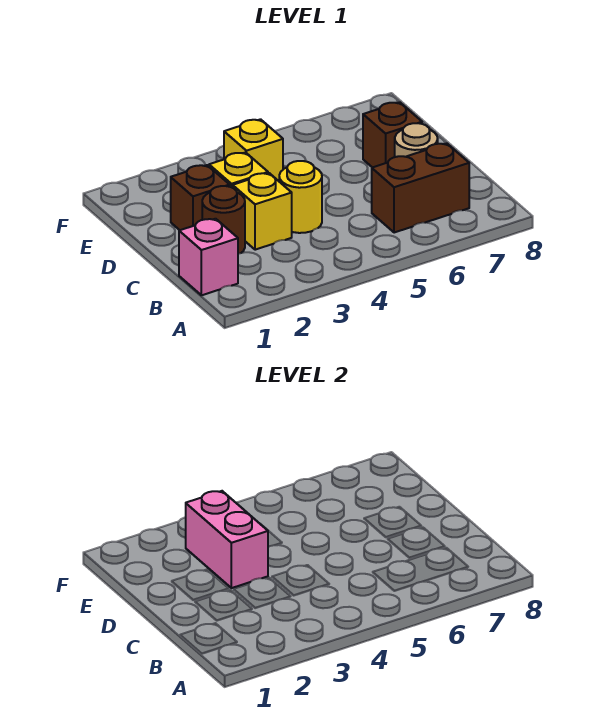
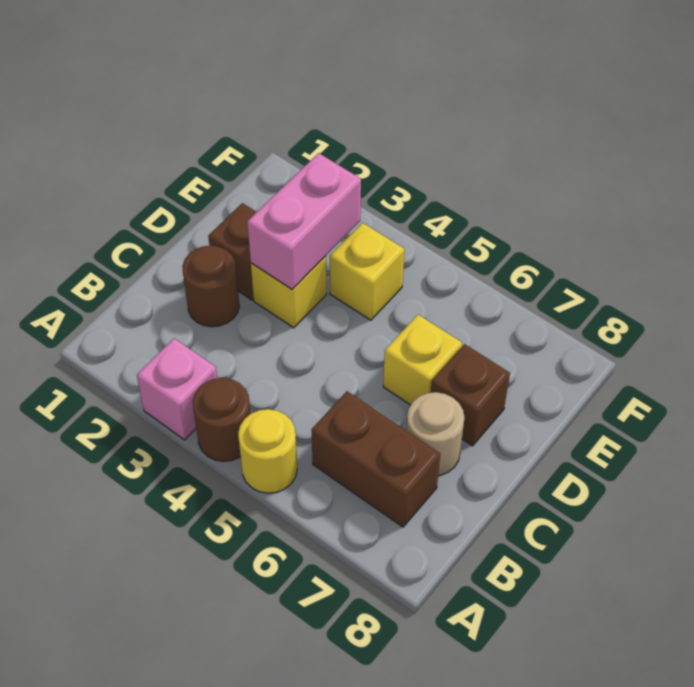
none -> brown round brick A4 level 1
pink brick B1 level 1 -> pink brick A3 level 1
yellow brick C3 level 1 -> yellow brick D6 level 1
yellow round brick C4 level 1 -> yellow round brick A5 level 1

